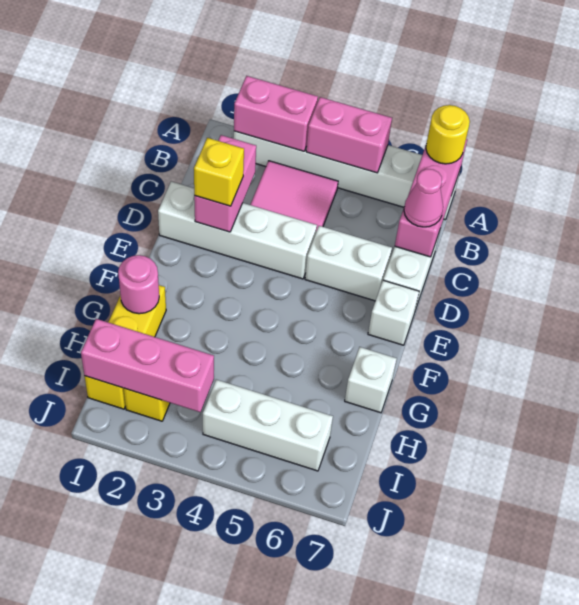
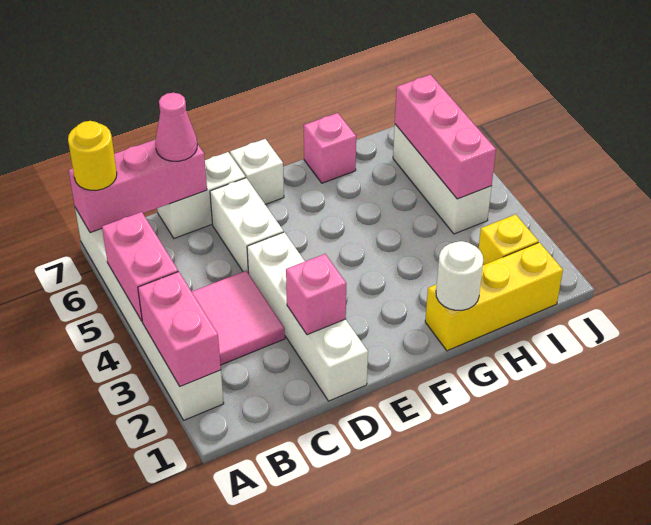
pink brick C2:D2 level 2 -> pink brick D2 level 2
yellow brick D2 level 3 -> none
pink round brick G1 level 2 -> white round brick G1 level 2
white brick G7 level 1 -> pink brick G7 level 1
pink brick I1:I3 level 2 -> pink brick I4:I6 level 2

